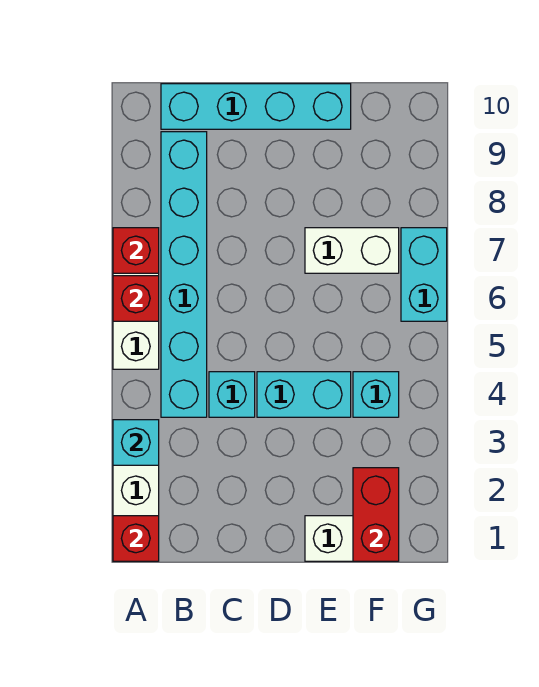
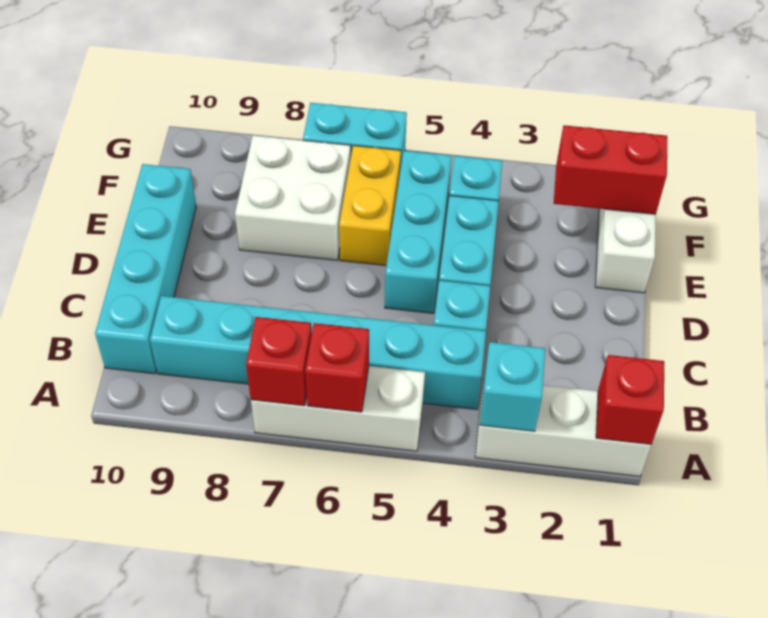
none -> cyan brick D5:F5 level 1
none -> yellow brick E6:F6 level 1
white brick E7:F7 level 1 -> white brick E7:F8 level 1

